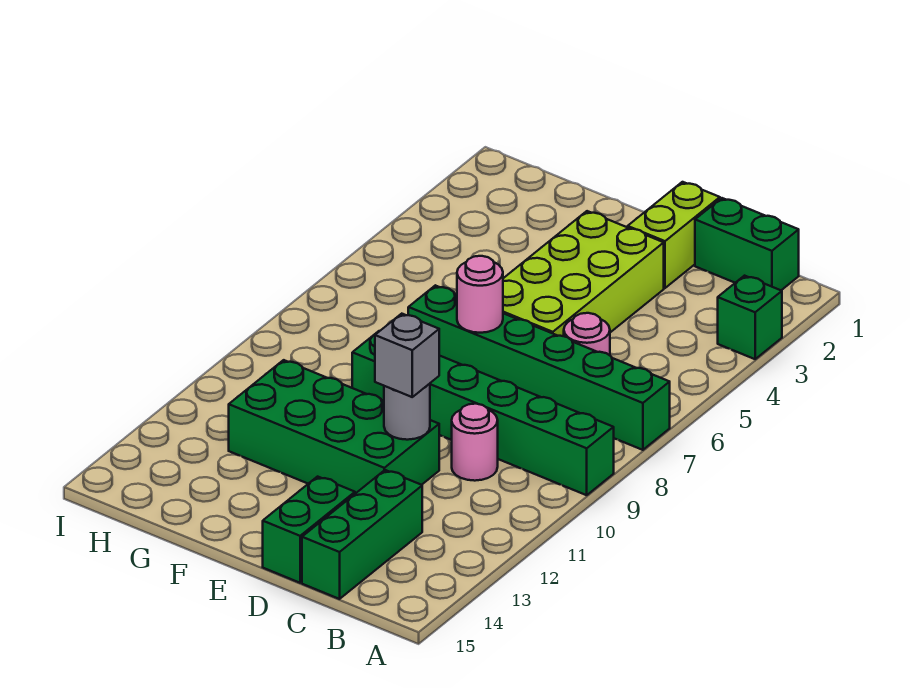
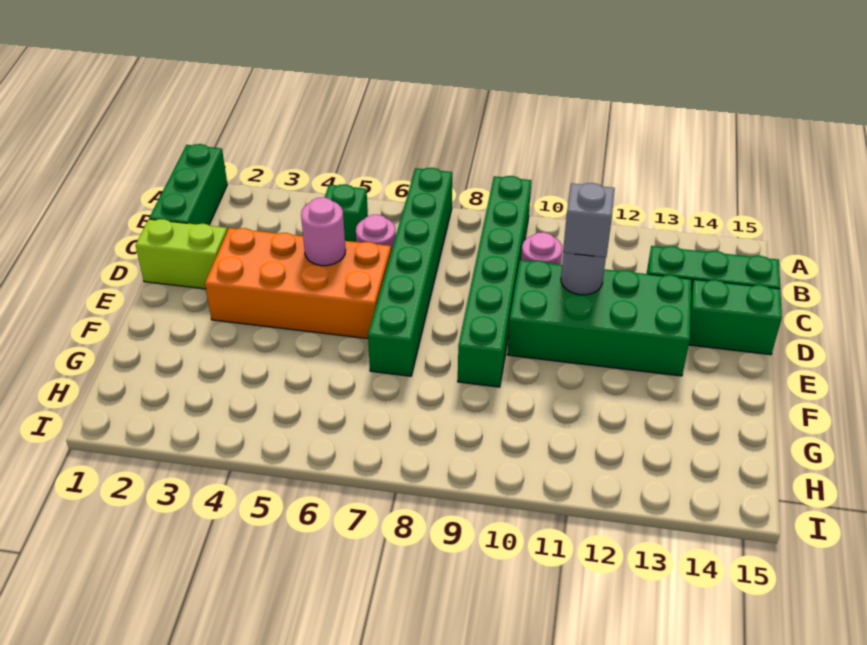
green brick A3 level 1 -> green brick B5 level 1
green brick B1:C1 level 1 -> green brick A1:C1 level 1
lime brick D3:E6 level 1 -> orange brick D3:E6 level 1
green brick D11:G12 level 1 -> green brick D10:E13 level 1
pink round brick E7 level 2 -> pink round brick D5 level 2

